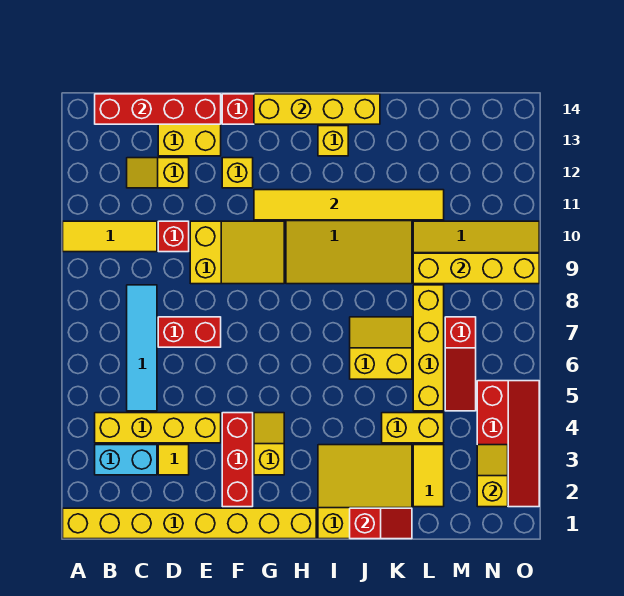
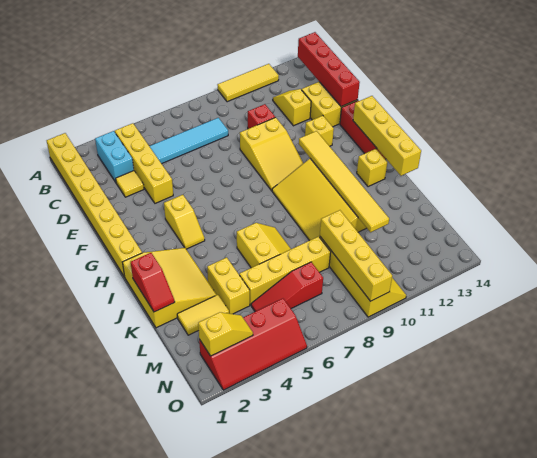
yellow tile A10:C10 level 1 -> yellow tile A10:A12 level 1
red brick D7:E7 level 1 -> none
red brick F2:F4 level 1 -> none
yellow slope G3:G4 level 1 top 3 -> yellow slope G4:H4 level 1 top G

